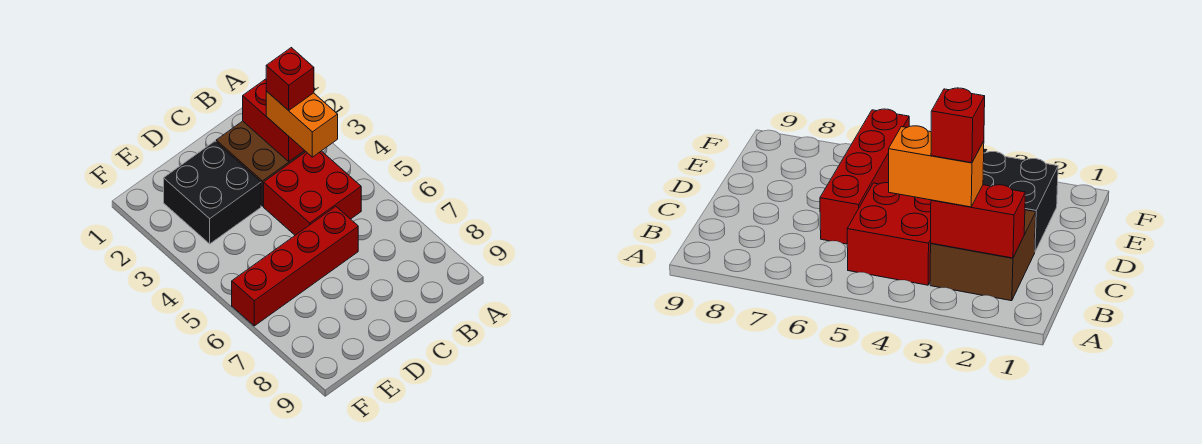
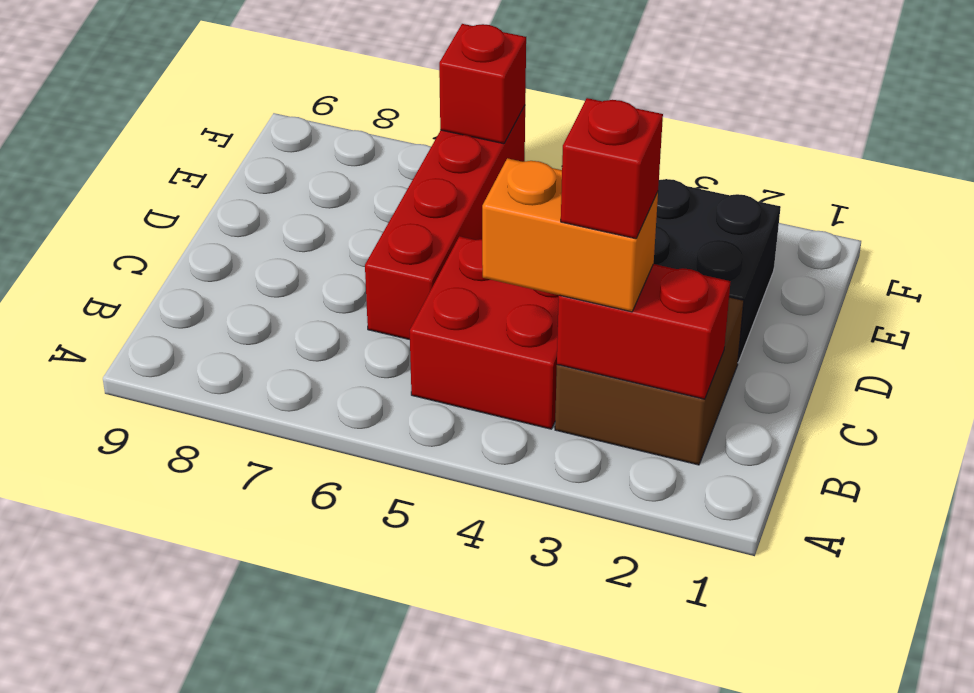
none -> red brick F6 level 2

